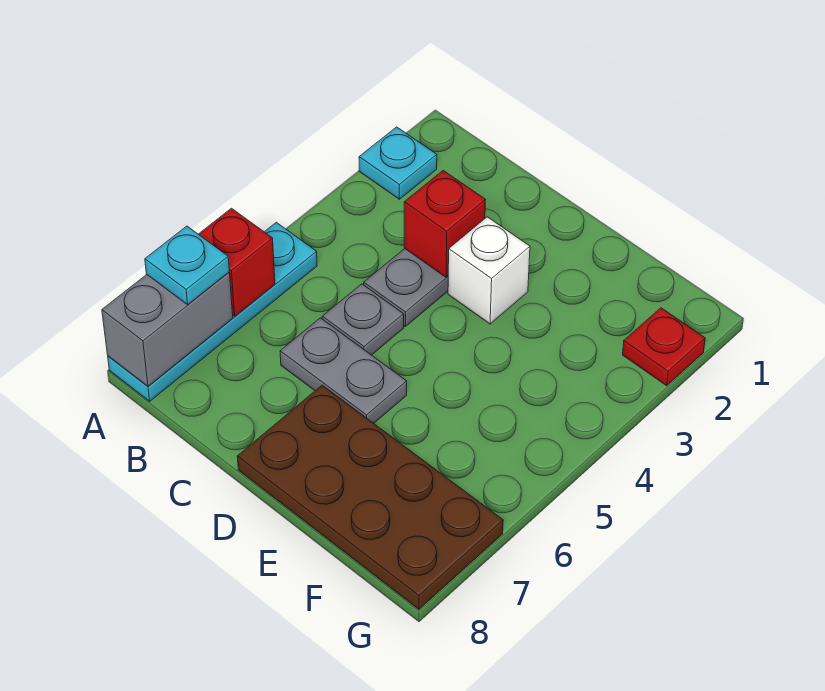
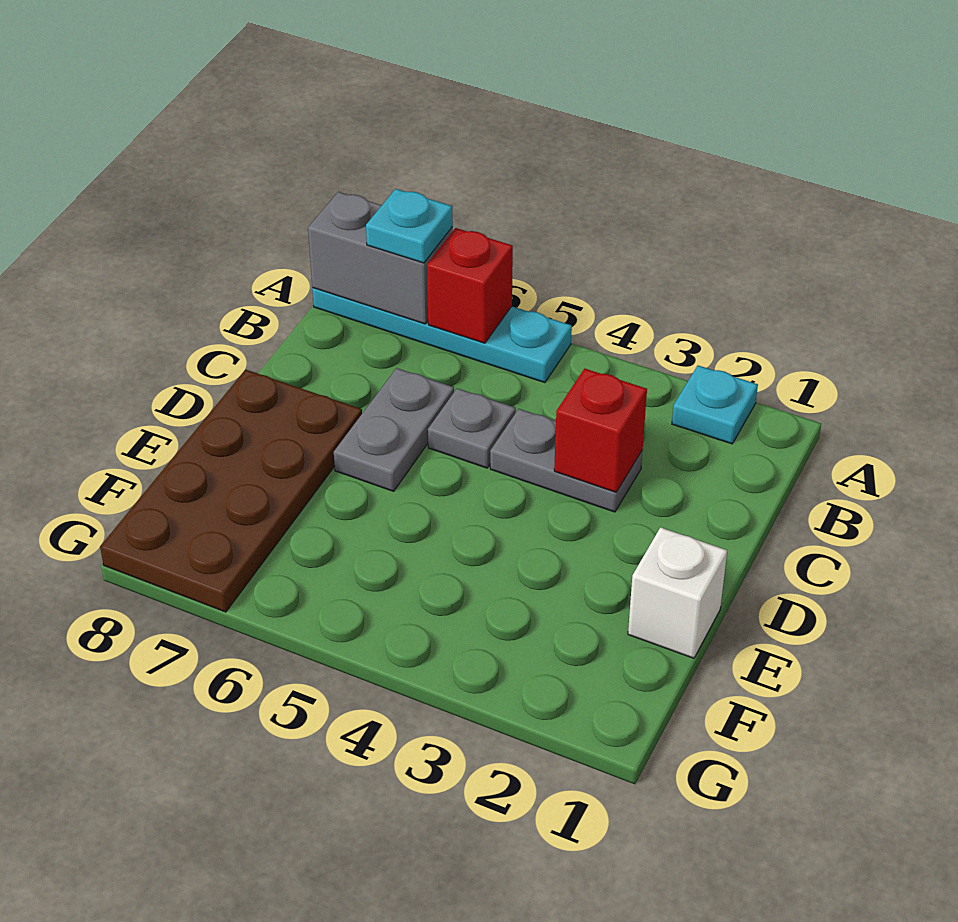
white brick D3 level 1 -> white brick E1 level 1
red plate G2 level 1 -> none

